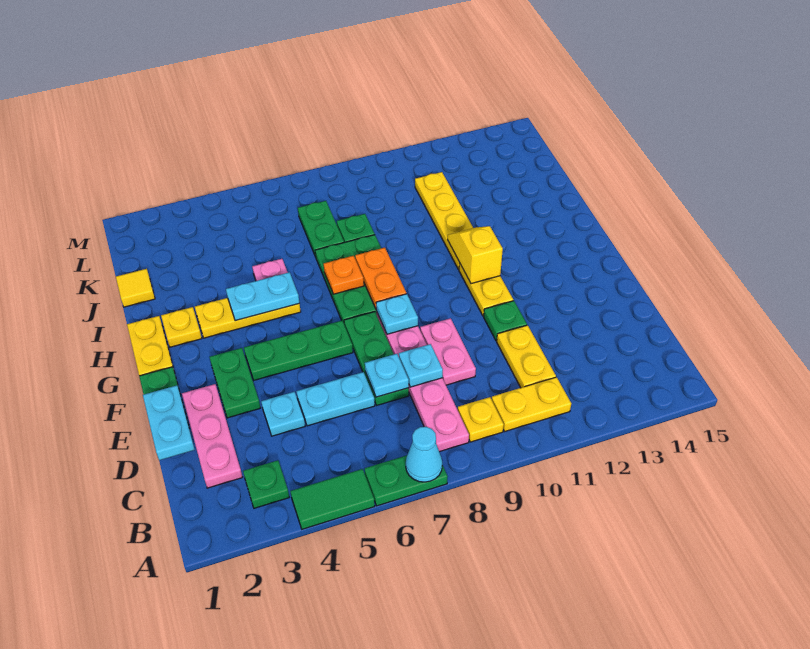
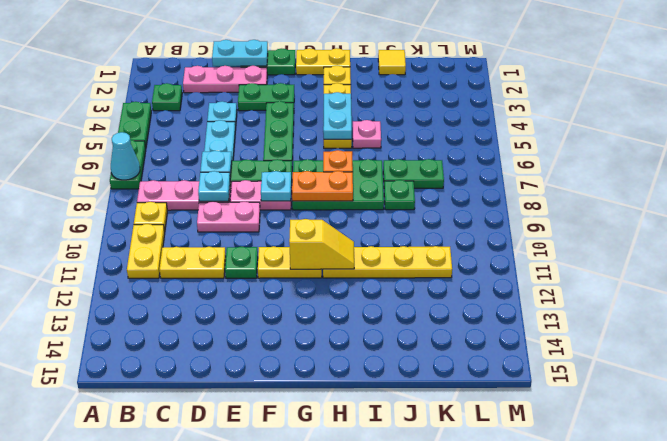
green tile A4:A5 level 1 -> green plate A4:A5 level 1

